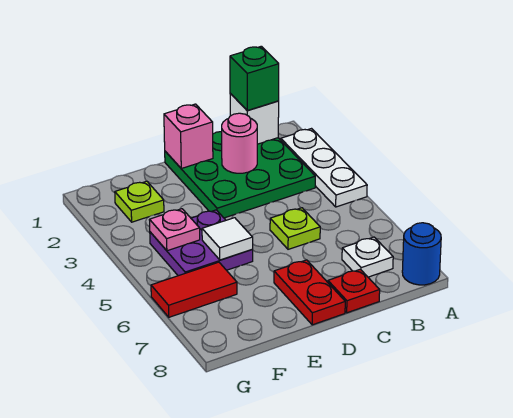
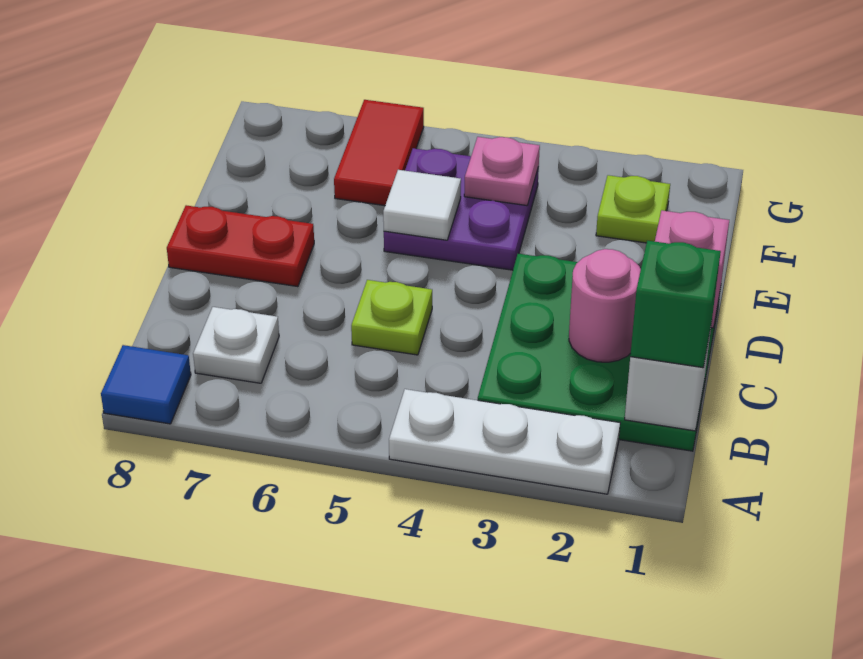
blue round brick A8 level 1 -> blue tile A8 level 1
red plate C8 level 1 -> none

